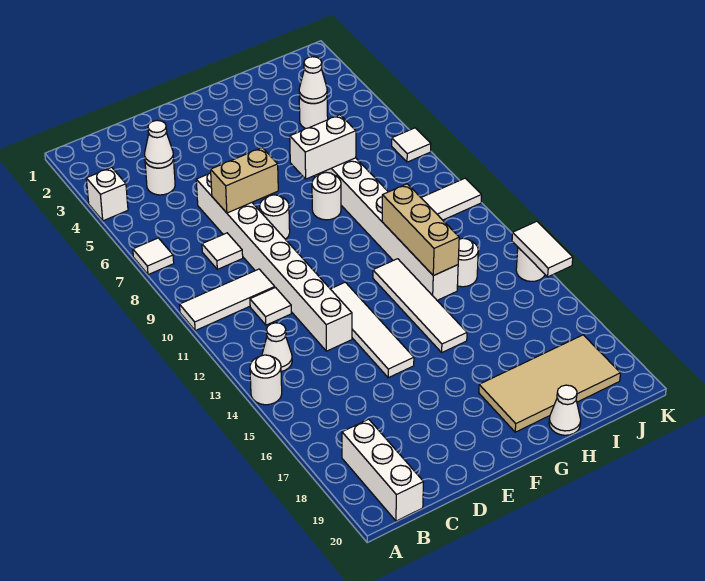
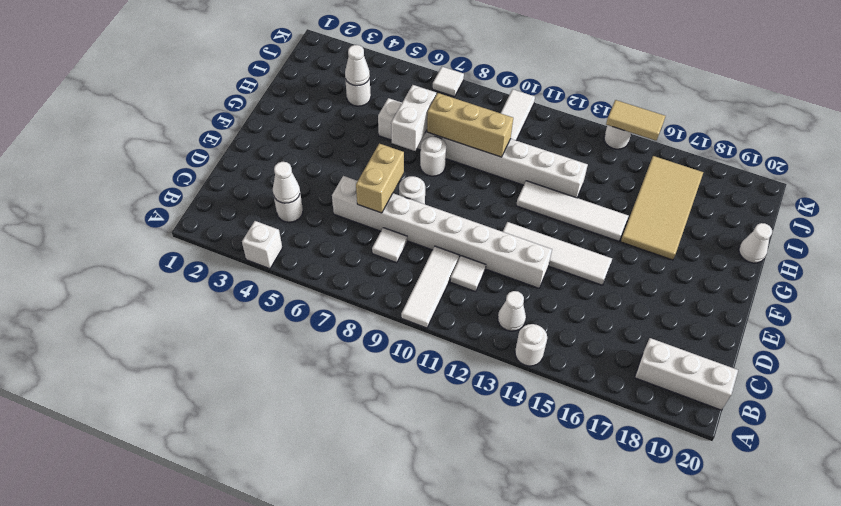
white tile A7 level 1 -> none
tan tile G18:J19 level 1 -> tan tile G16:J17 level 1
tan brick H11:H13 level 2 -> tan brick H8:H10 level 2
white round brick I13 level 1 -> none
white tile K14:K15 level 2 -> tan tile K14:K15 level 2

